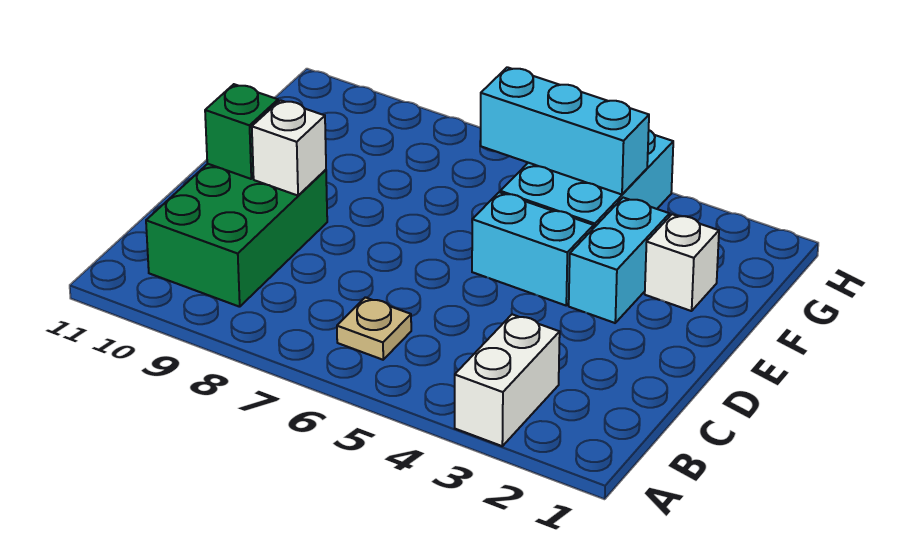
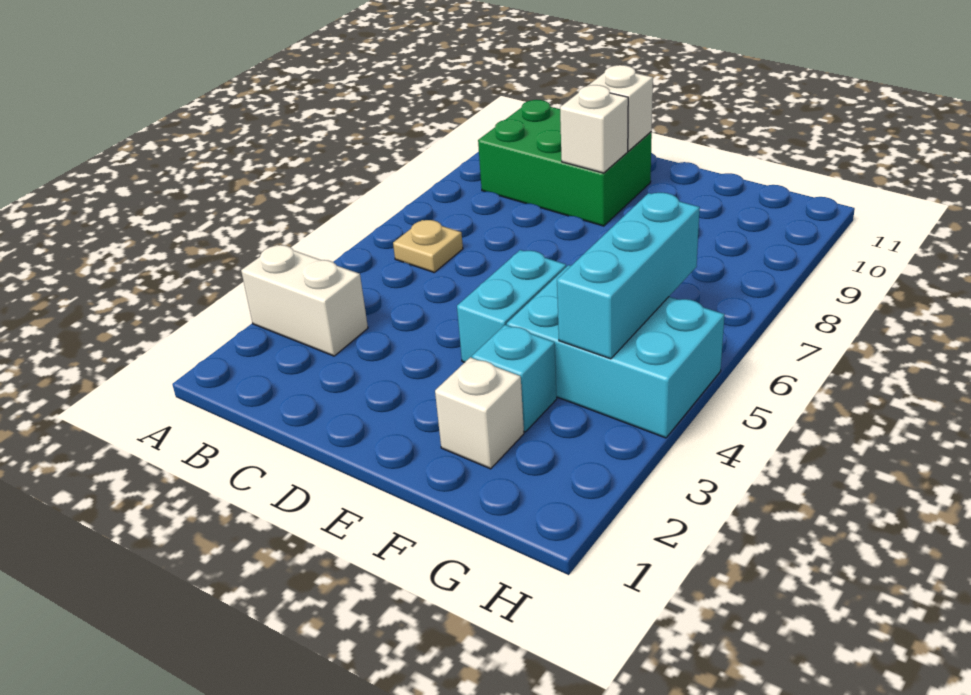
green brick D10 level 2 -> white brick D10 level 2
cyan brick E3:F3 level 1 -> cyan brick F3 level 1

